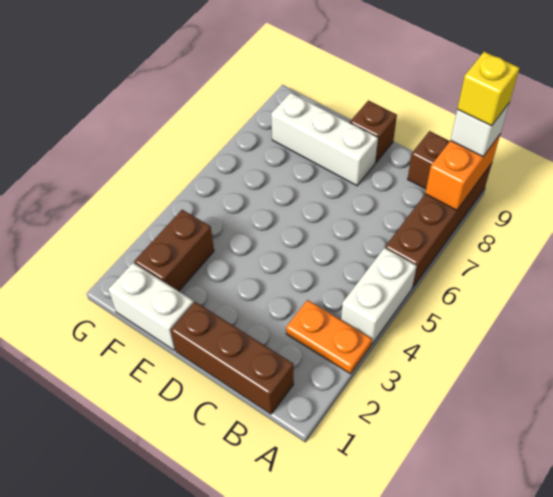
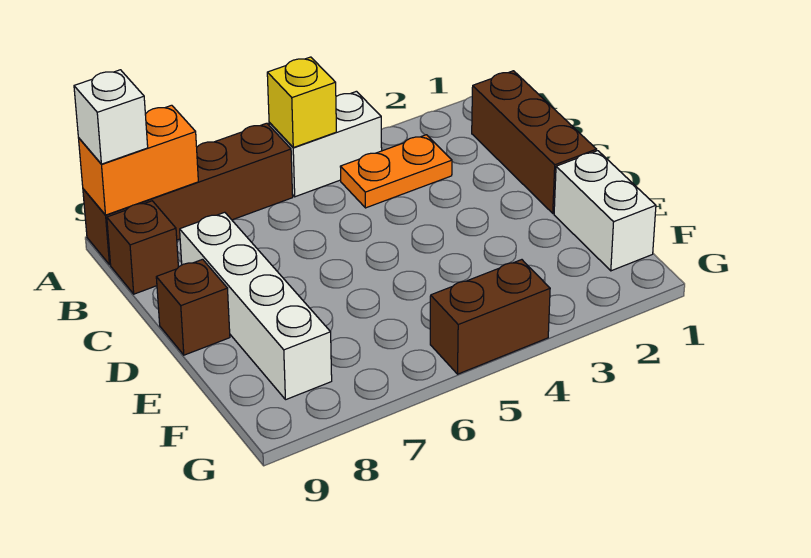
orange plate A3:B3 level 1 -> orange plate B3:B4 level 1
yellow brick A9 level 4 -> yellow brick A5 level 2
white brick D8:F8 level 1 -> white brick C8:F8 level 1
brown brick F2:F3 level 1 -> brown brick G4:G5 level 1

